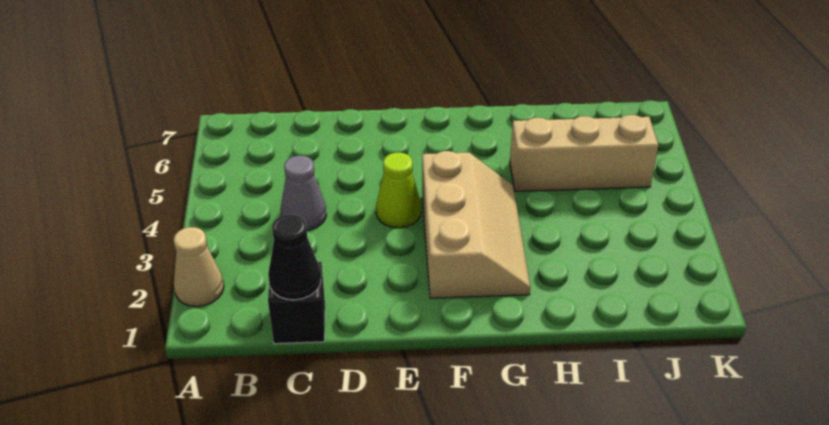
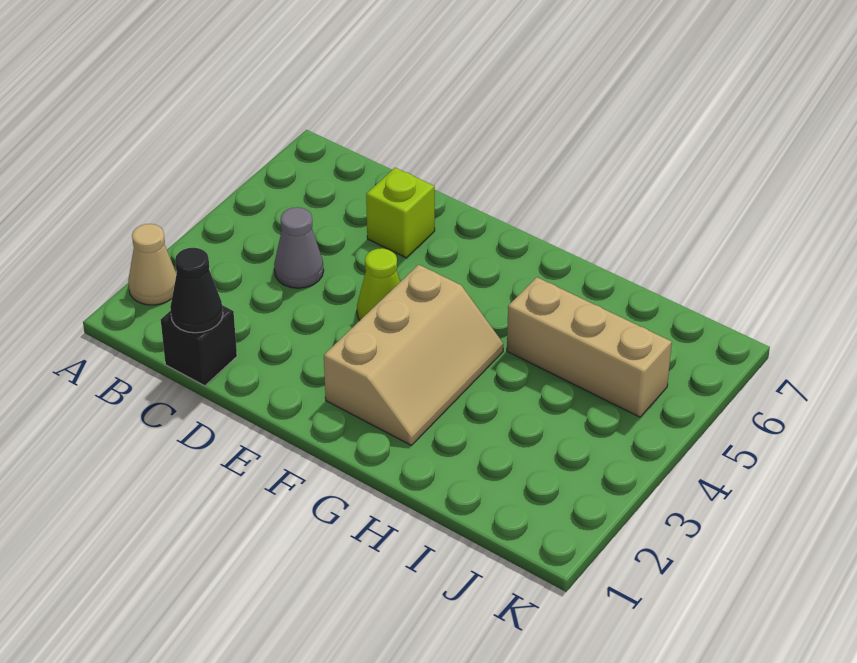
none -> lime brick D6 level 1

